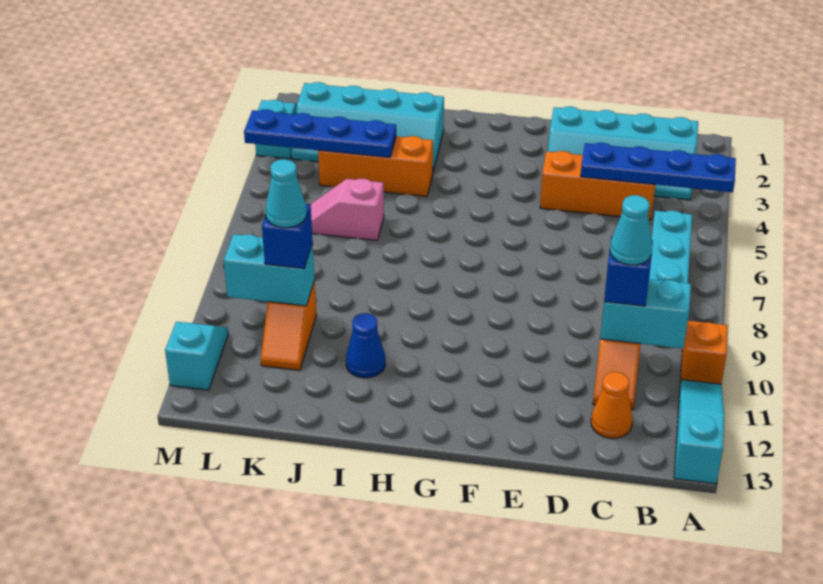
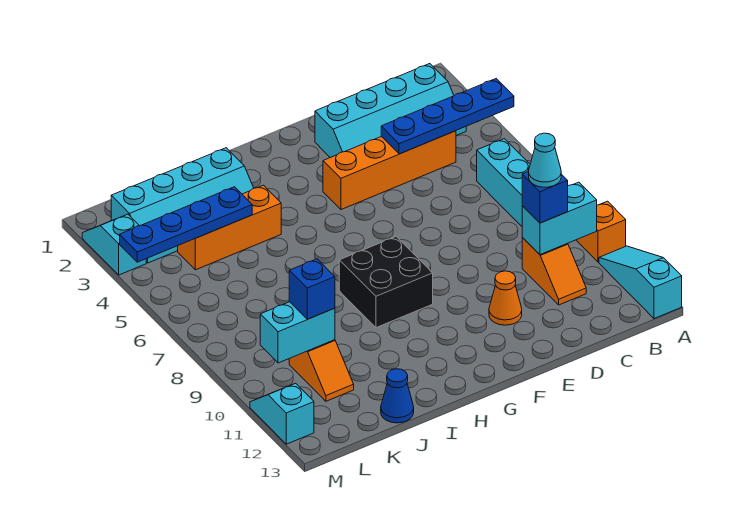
orange brick C4:E4 level 1 -> orange brick C4:F4 level 1
orange cone C12 level 1 -> orange cone E11 level 1
none -> black brick G8:H9 level 1
blue cone I11 level 1 -> blue cone J13 level 1
pink slope J6:K6 level 1 top J -> none
cyan cone K10 level 4 -> none

